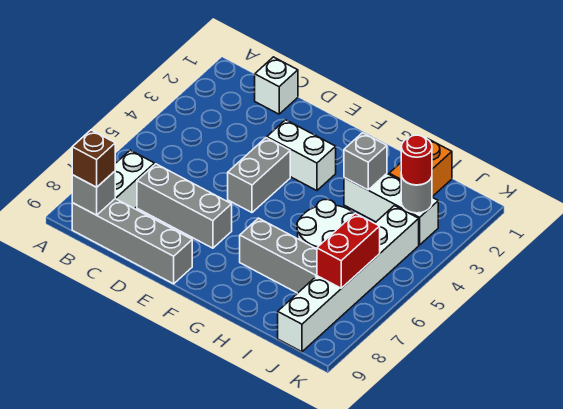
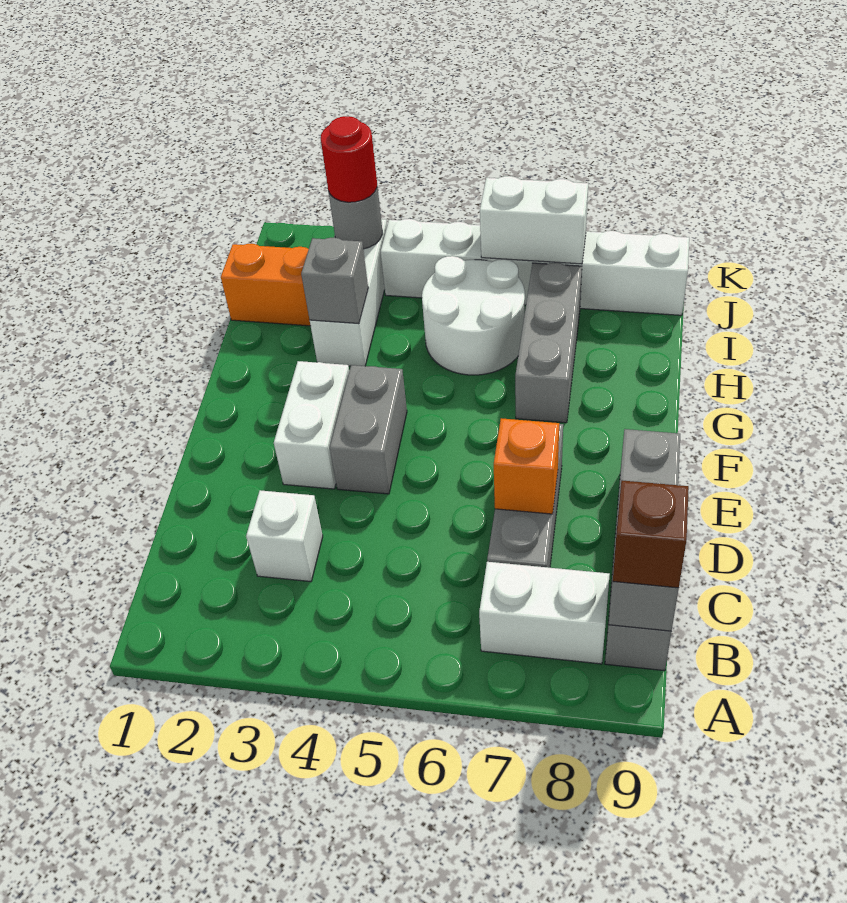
white brick C1 level 1 -> white brick C3 level 1
none -> orange brick D7 level 2
grey brick E4:E5 level 1 -> grey brick E4:F4 level 1
red brick J6:J7 level 2 -> white brick J6:J7 level 2

